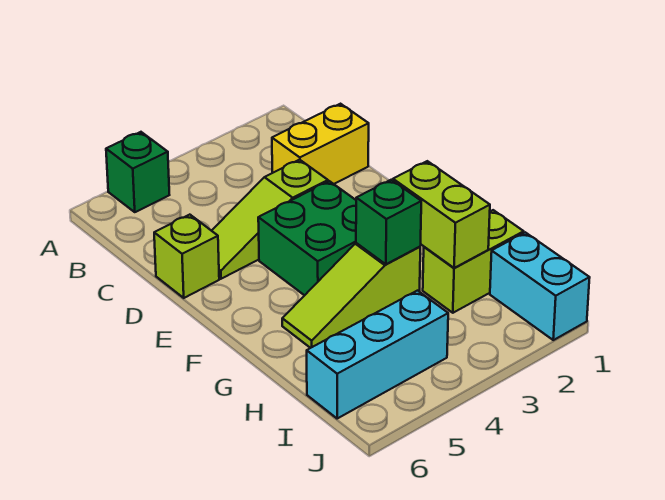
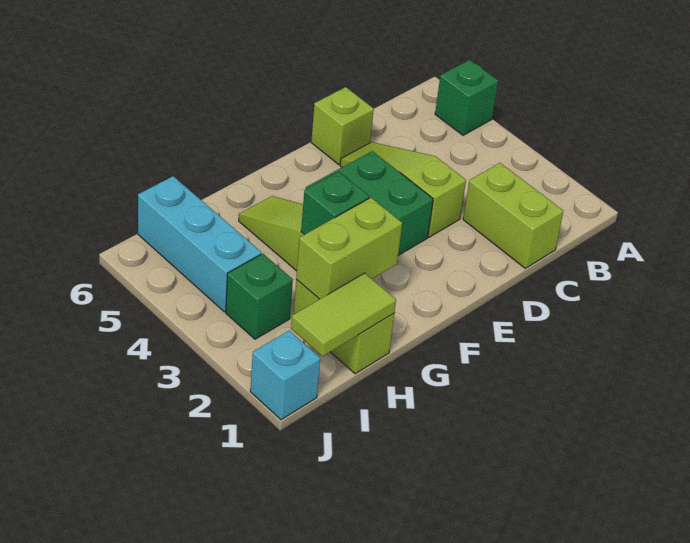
yellow brick C1:C2 level 1 -> lime brick C1:C2 level 1
none -> lime tile H1:I1 level 2
cyan brick I1:J1 level 1 -> cyan brick J1 level 1
none -> green brick I3 level 1

